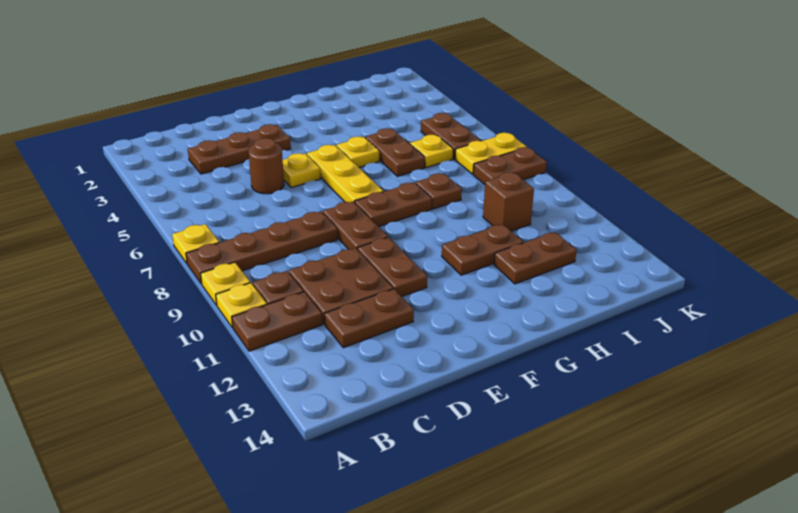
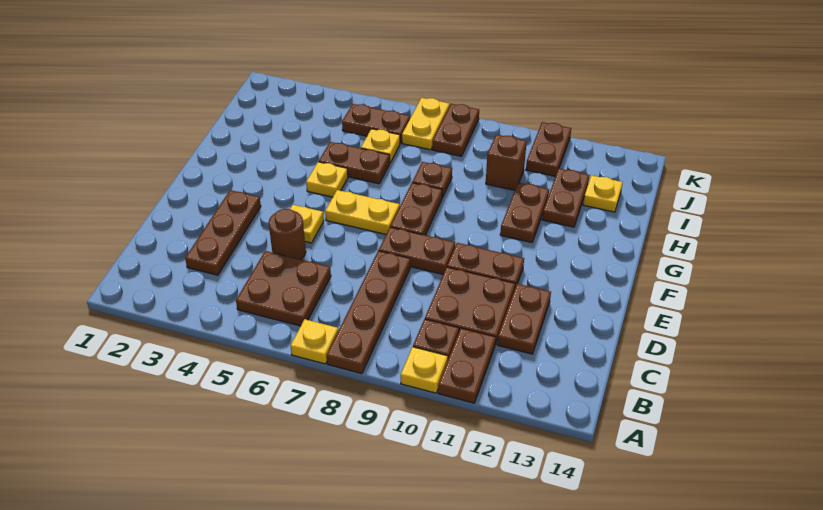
yellow plate A9 level 1 -> yellow plate I13 level 1
none -> brown plate B5:C6 level 1
yellow plate F5:F7 level 1 -> yellow plate F6:F7 level 1
none -> brown plate J11:K11 level 1

